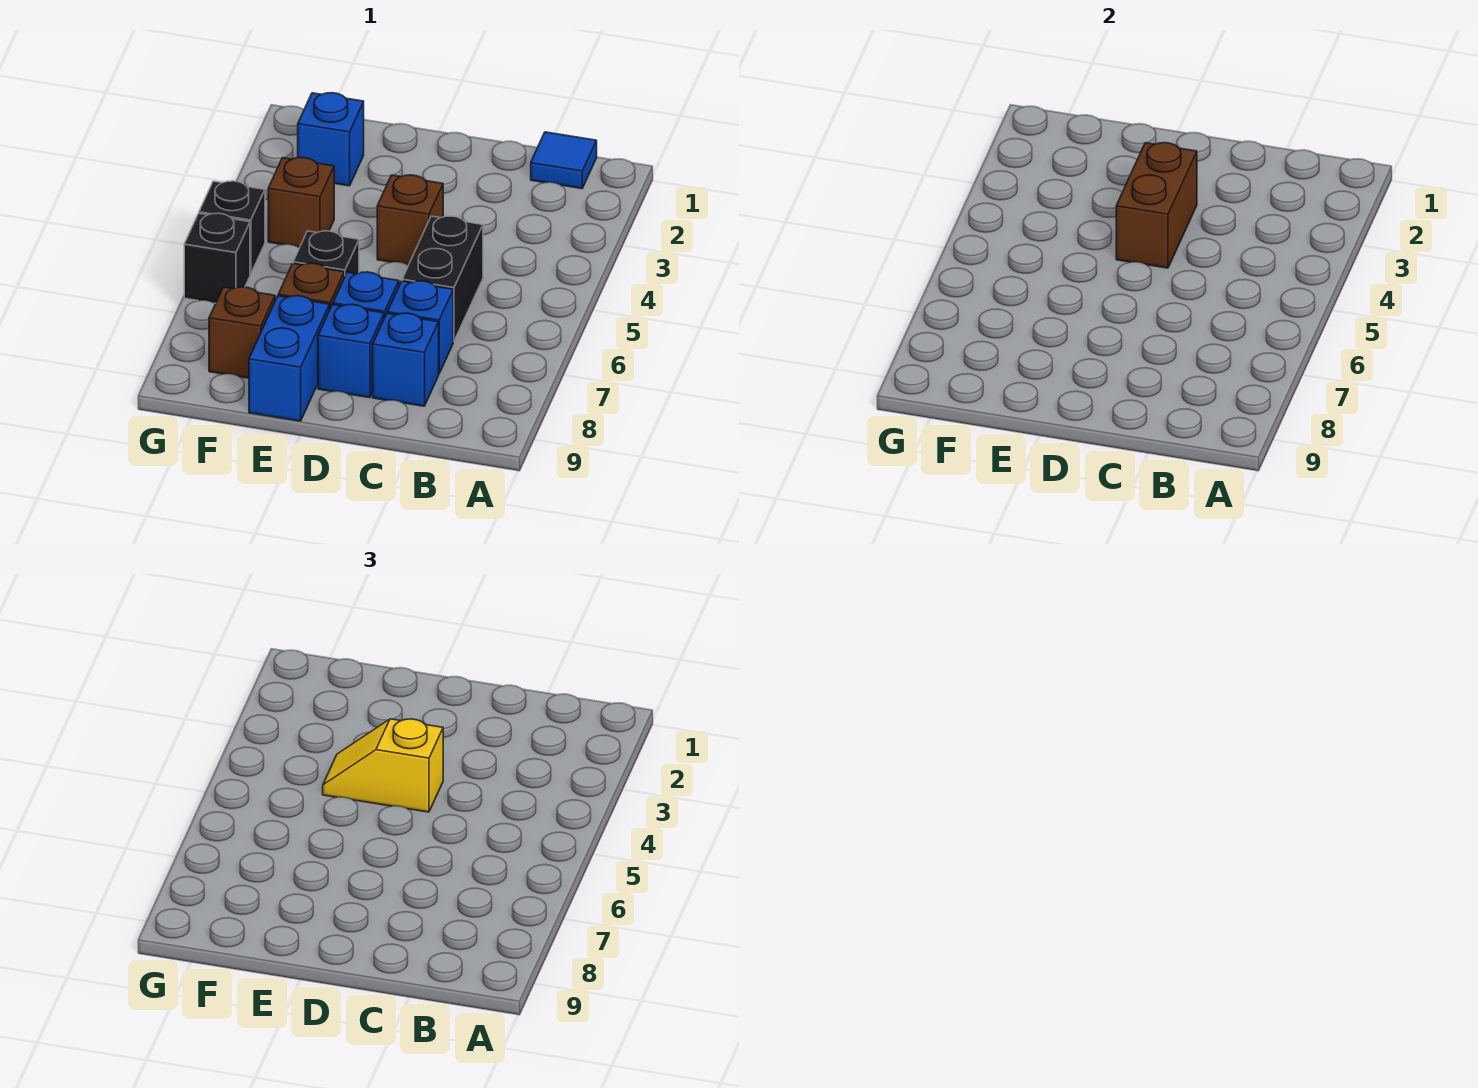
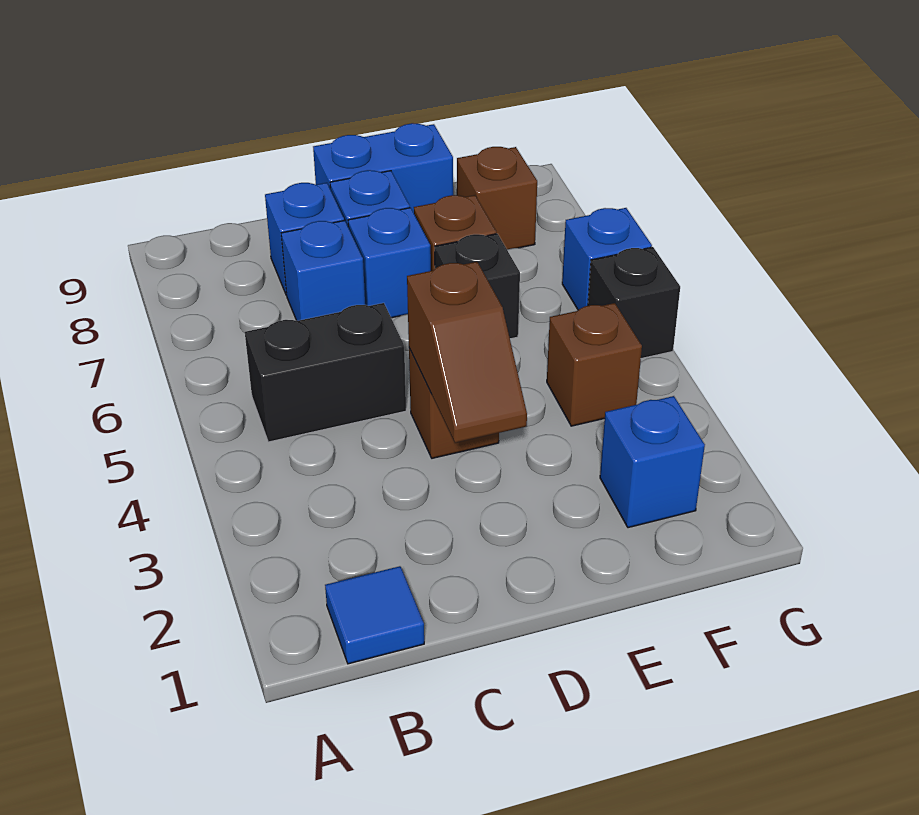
black brick C5:C6 level 1 -> black brick B5:C5 level 1
brown brick D3:D4 level 2 -> brown slope D3:D4 level 2 top 4
yellow slope D4:E4 level 3 top D -> none
blue brick E8:E9 level 1 -> blue brick D9:E9 level 1
black brick G6 level 1 -> blue brick G6 level 1

